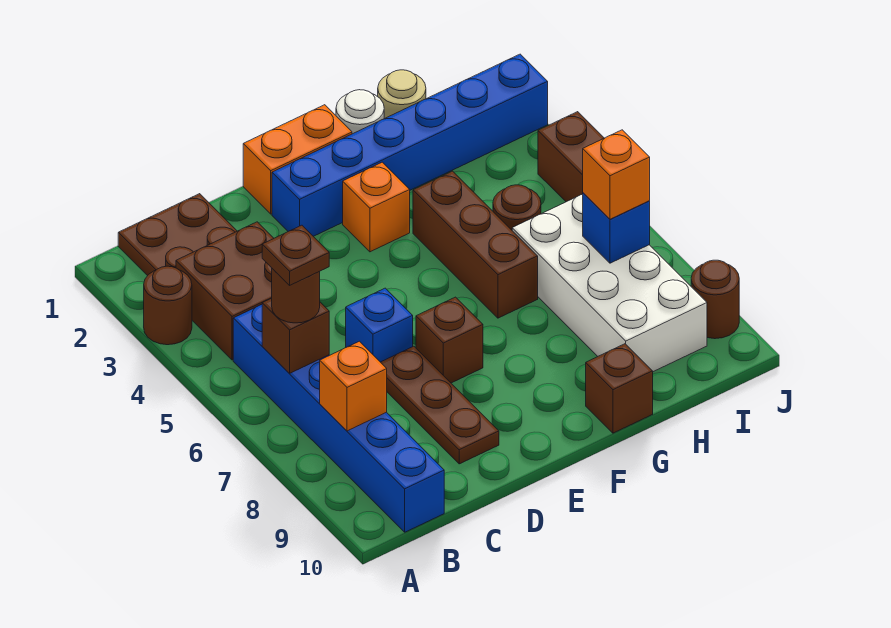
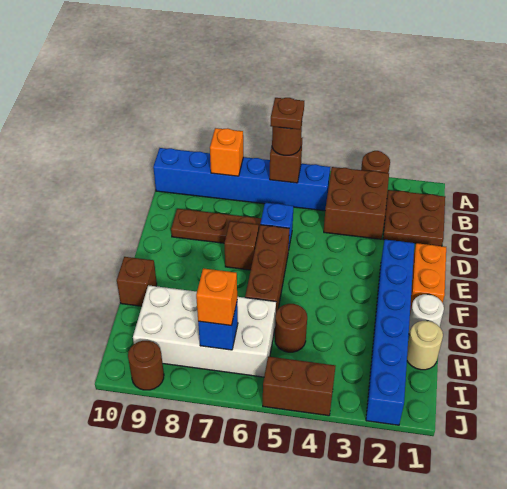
orange brick F3 level 1 -> none
brown brick G4:G6 level 1 -> brown brick E6:G6 level 1

